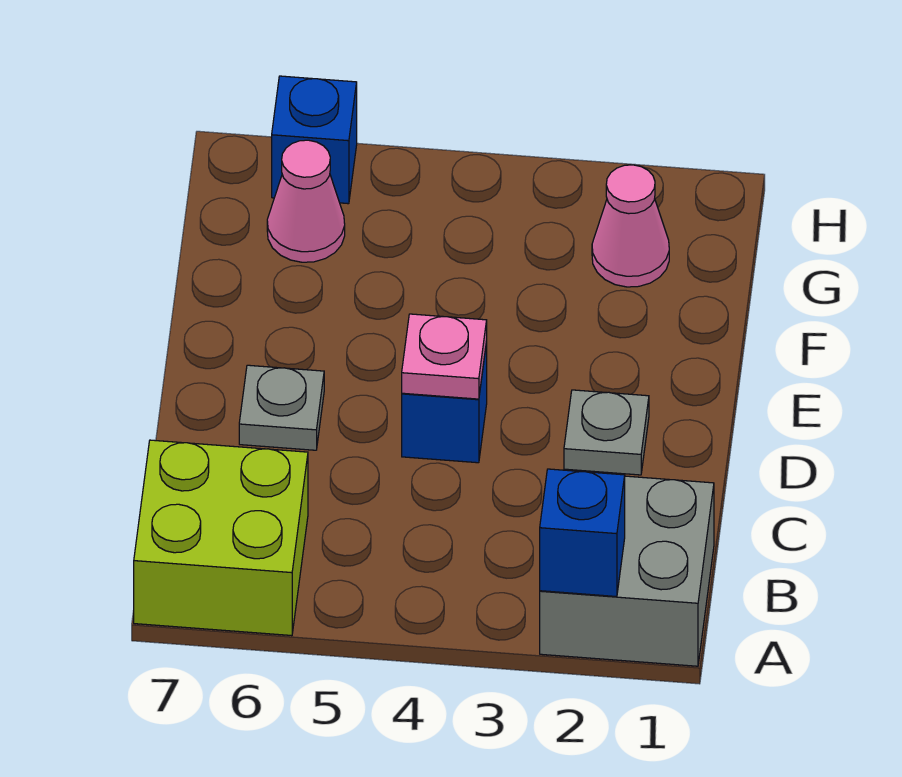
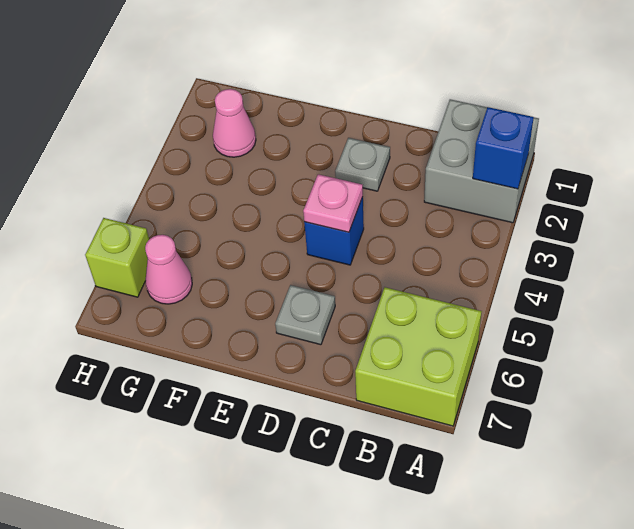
blue brick H6 level 1 -> lime brick H6 level 1

